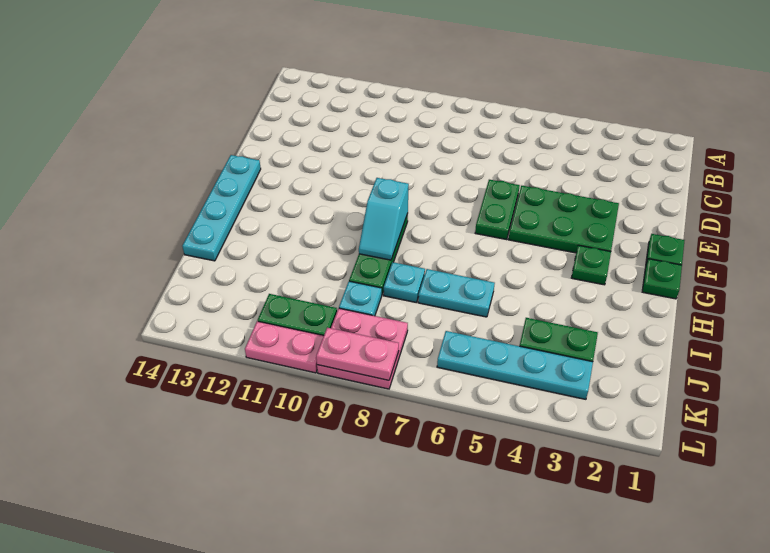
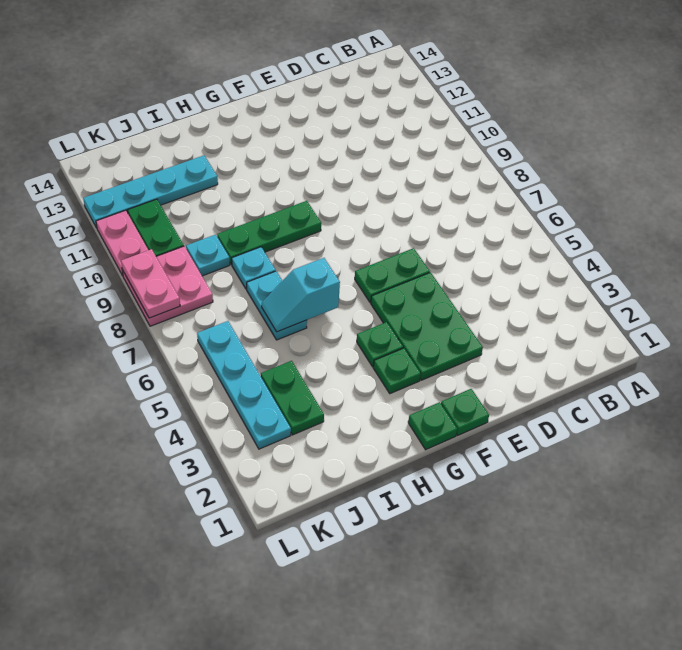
cyan plate F14:I14 level 1 -> cyan plate I12:L12 level 1
none -> green plate G4 level 1
cyan slope G9:H9 level 2 top G -> cyan slope H6:I6 level 2 top H

